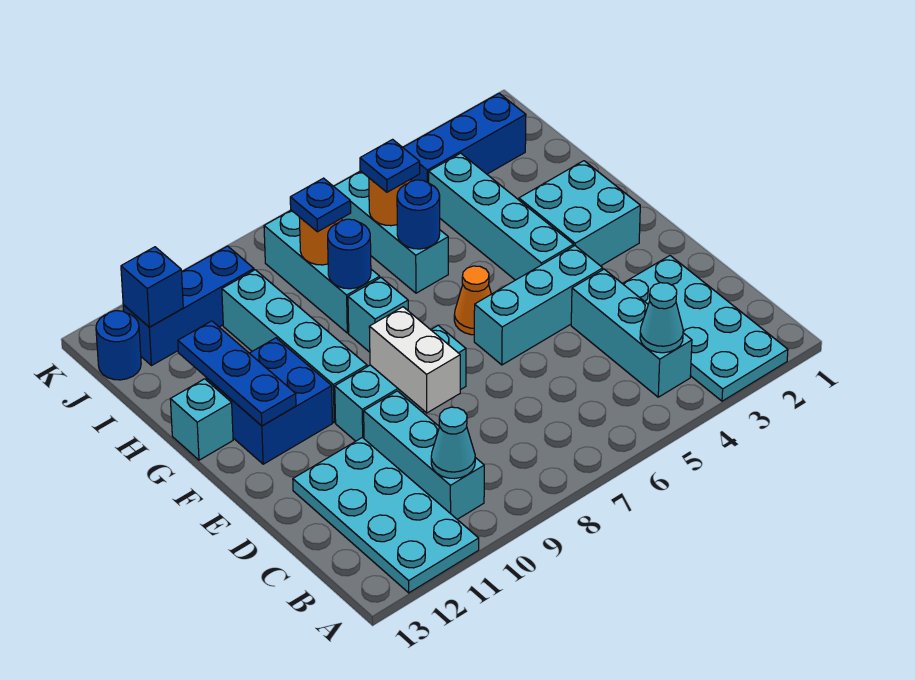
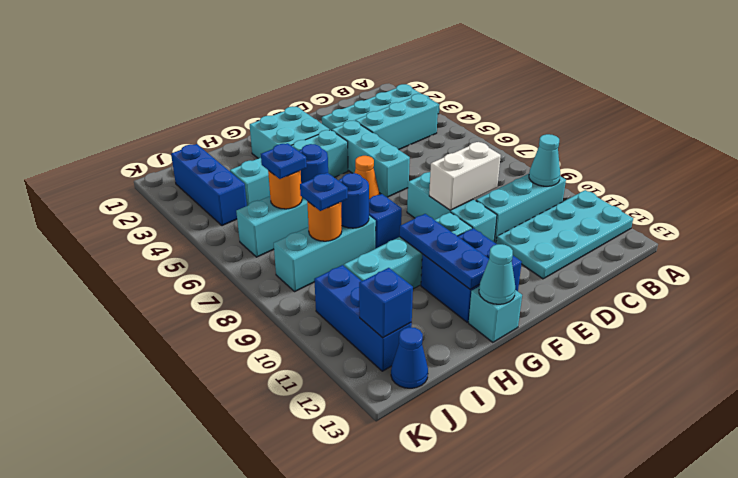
cyan cone B4 level 2 -> cyan cone G13 level 2
blue plate F12:H12 level 2 -> blue plate G10:G12 level 2
cyan brick G8 level 1 -> blue brick G8 level 1
blue round brick J13 level 1 -> blue cone J13 level 1

